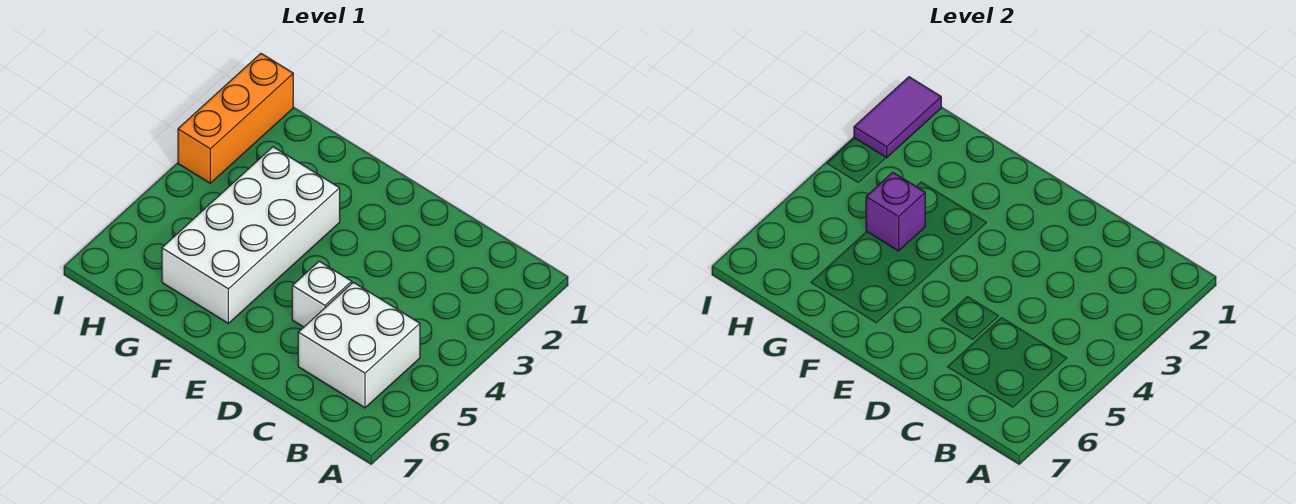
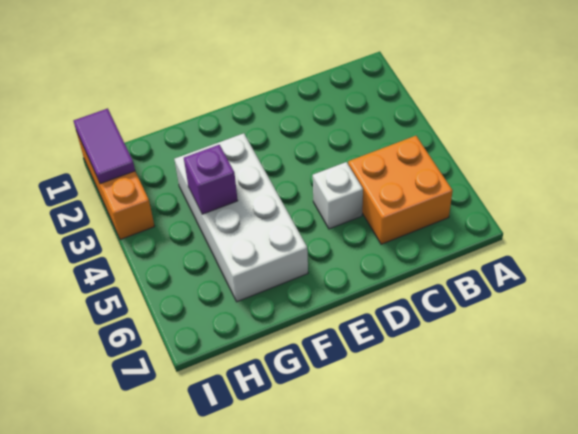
white brick B5:C6 level 1 -> orange brick B5:C6 level 1

